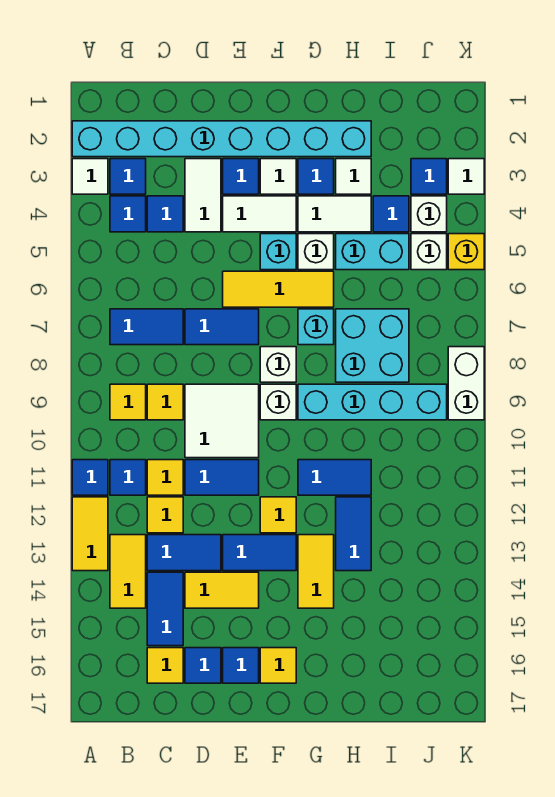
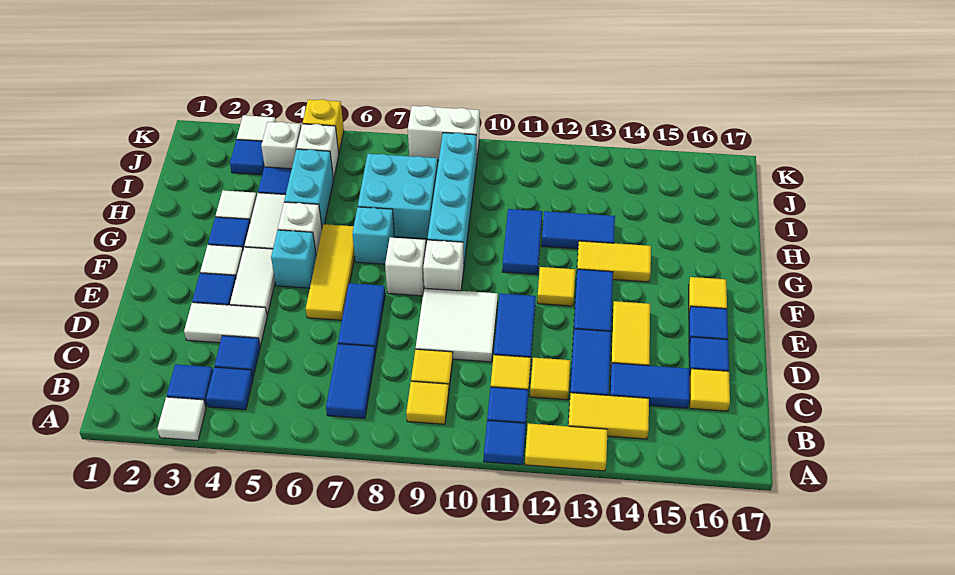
cyan brick A2:H2 level 1 -> none

